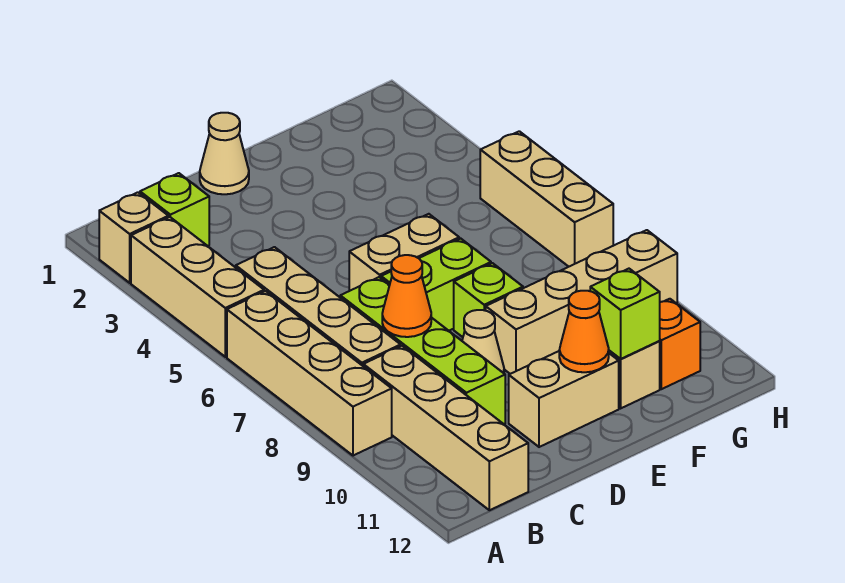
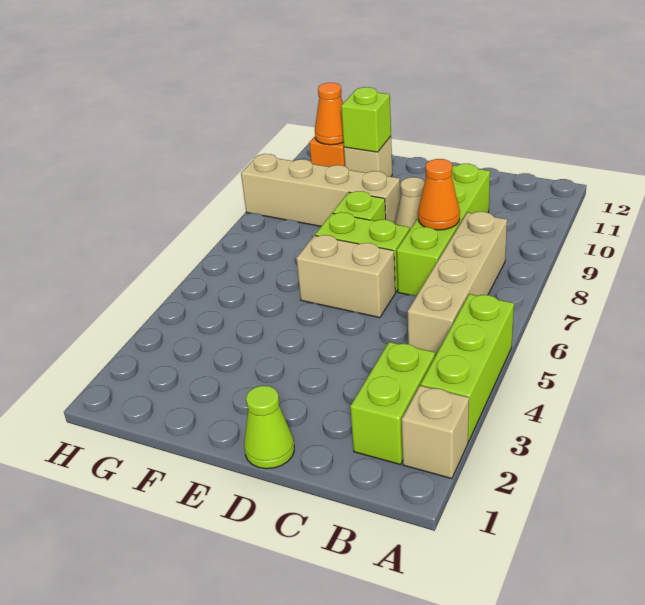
tan brick A3:A5 level 1 -> lime brick A3:A5 level 1
tan brick A6:A9 level 1 -> none
lime brick B2 level 1 -> lime brick B2:B3 level 1
tan brick B9:B12 level 1 -> none
tan cone D1 level 1 -> lime cone D1 level 1
tan brick D11:E11 level 1 -> none
orange cone E11 level 2 -> orange cone G11 level 2
tan brick H5:H7 level 1 -> none

